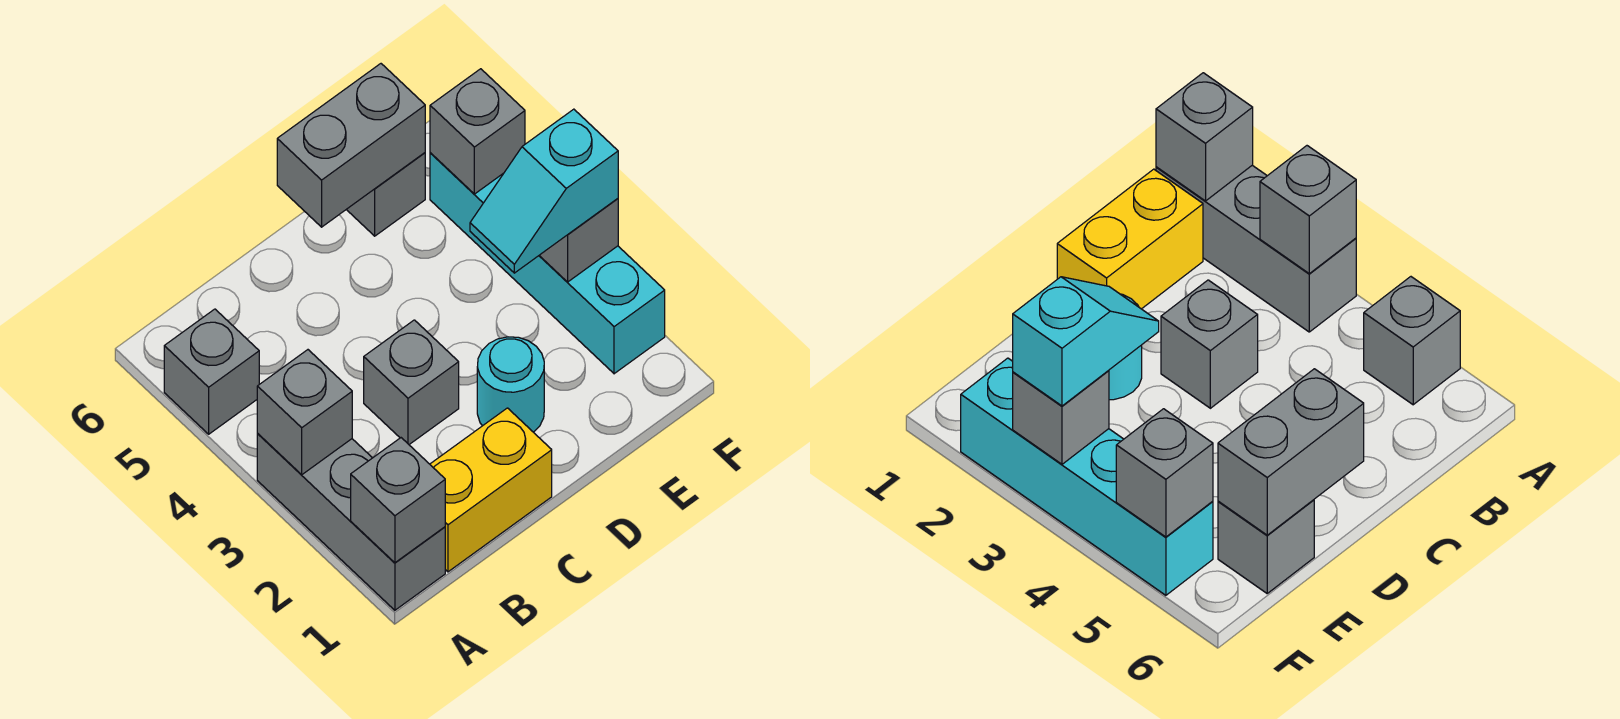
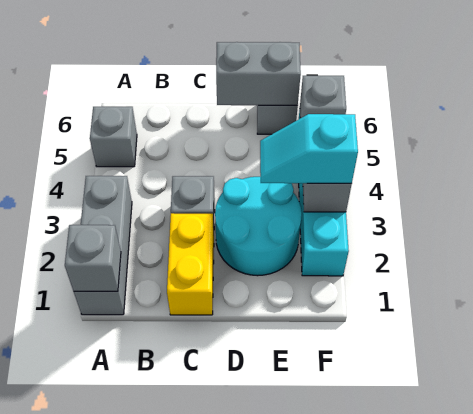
grey brick A3 level 2 -> none
yellow brick B1:C1 level 1 -> yellow brick C1:C2 level 1
cyan round brick D2 level 1 -> cyan round brick D2:E3 level 1

